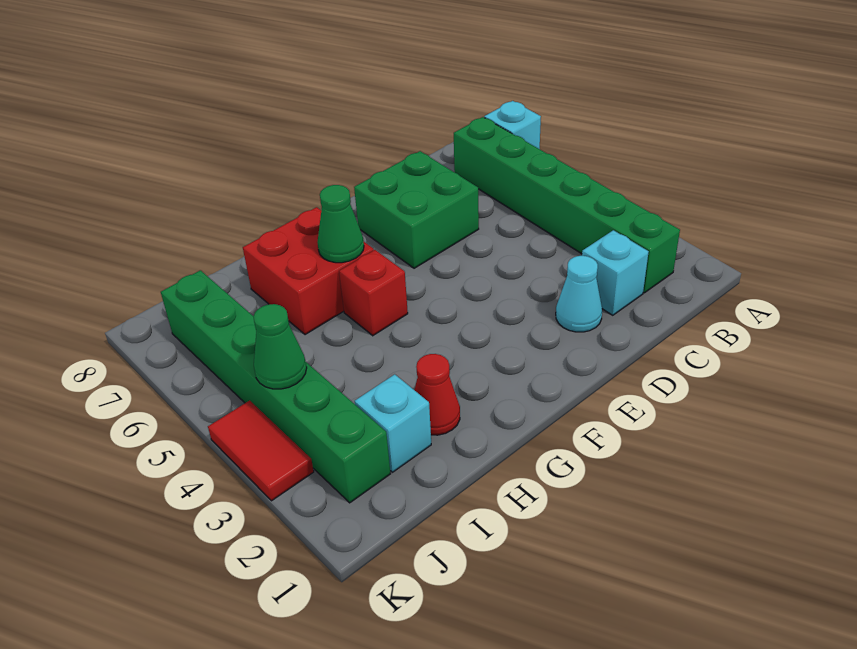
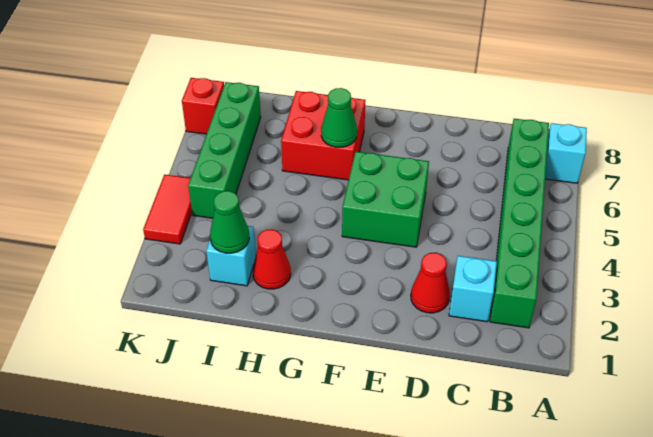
cyan cone D2 level 1 -> red cone D2 level 1
green brick D6:E7 level 1 -> green brick E4:F5 level 1
red brick G5 level 1 -> red brick K7 level 1
green brick J2:J7 level 1 -> green brick J4:J7 level 1
green cone J4 level 2 -> green cone I2 level 2

